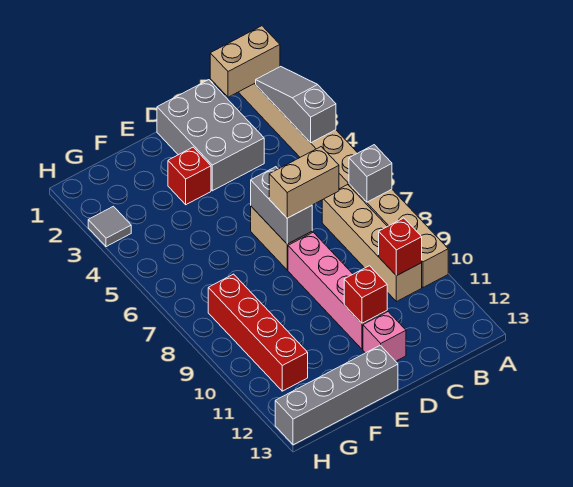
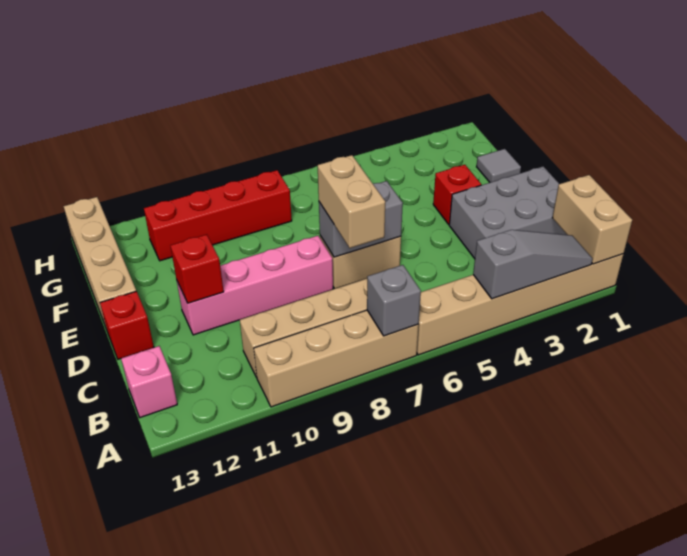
red brick B10 level 2 -> red brick D13 level 1
pink brick D12 level 1 -> pink brick B13 level 1
grey brick E13:H13 level 1 -> tan brick E13:H13 level 1
grey tile H3 level 1 -> grey tile F1 level 1

